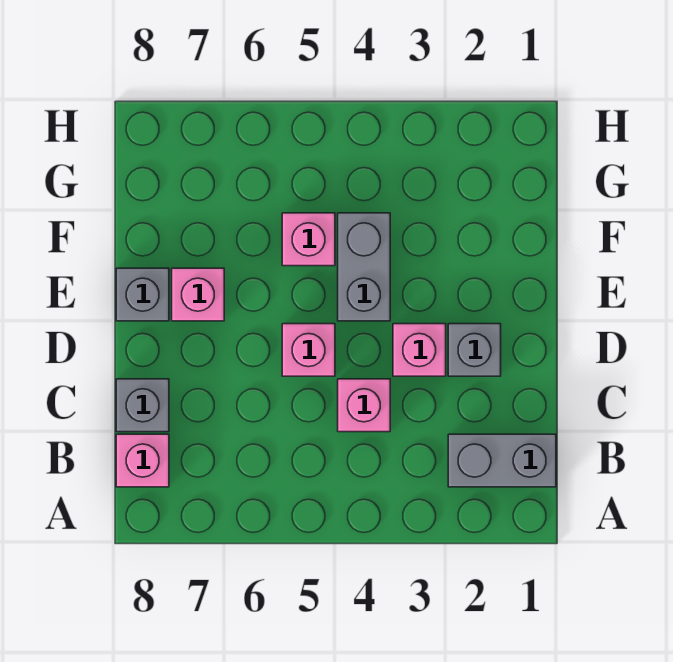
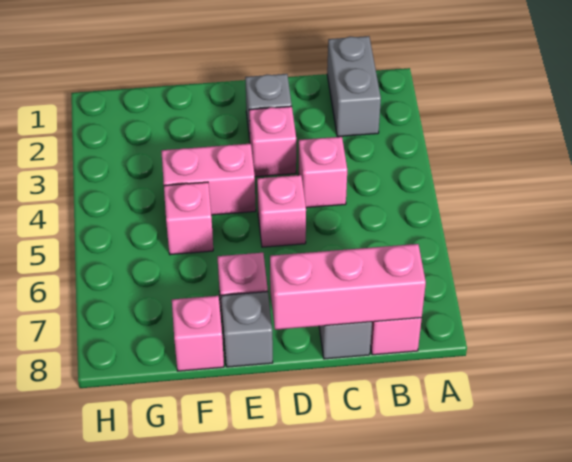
none -> pink brick B8:D8 level 2
grey brick E4:F4 level 1 -> pink brick E4:F4 level 1
none -> pink brick F8 level 1

